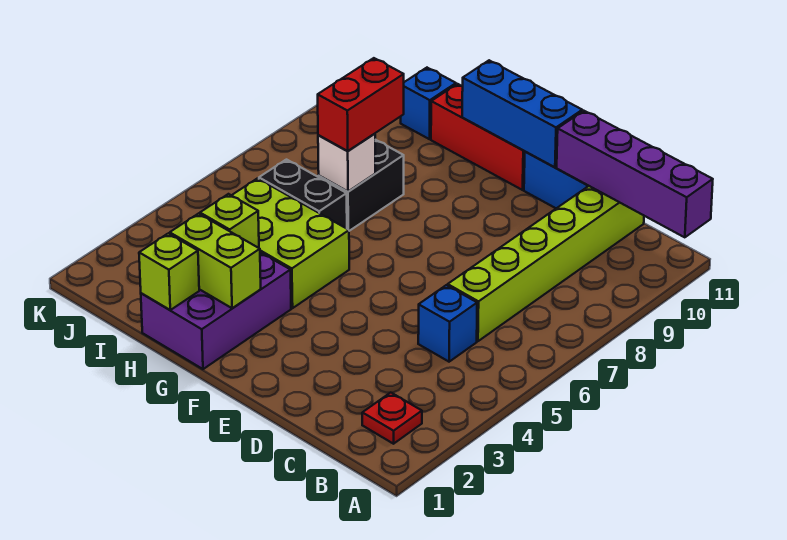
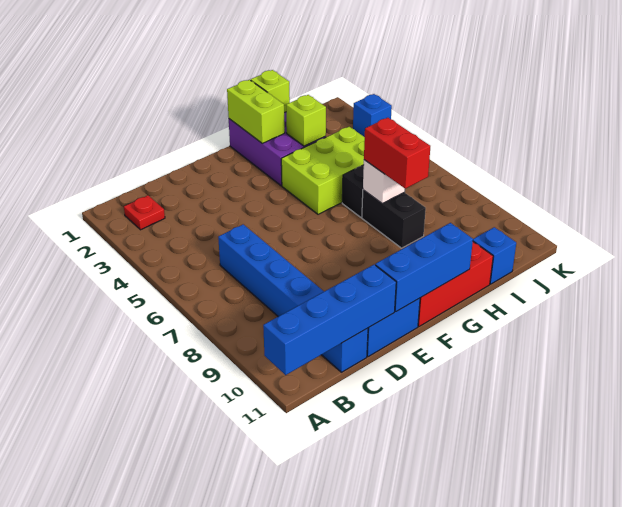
purple brick A11:D11 level 2 -> blue brick A11:D11 level 2
blue brick C5 level 1 -> blue brick K3 level 1
lime brick C6:C11 level 1 -> blue brick C6:C11 level 1
lime brick G2:H2 level 2 -> lime brick G1:G2 level 2

